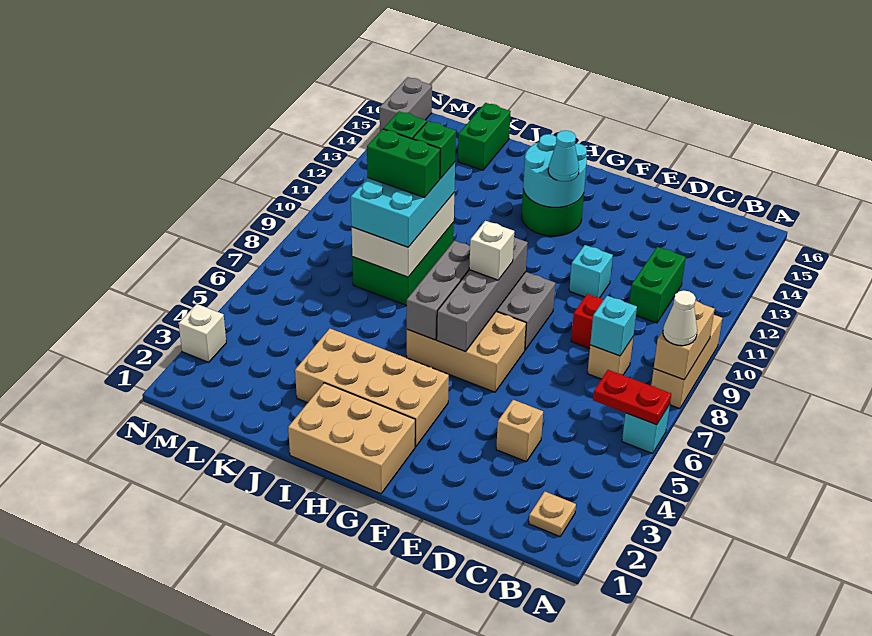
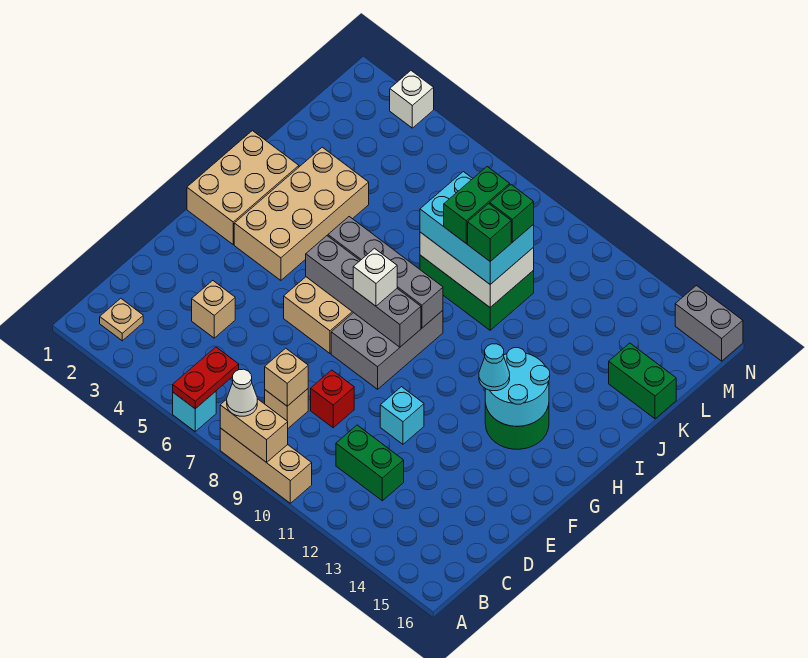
cyan brick C8 level 2 -> tan brick C8 level 2
grey brick H6:H8 level 2 -> grey brick H6:H9 level 2

